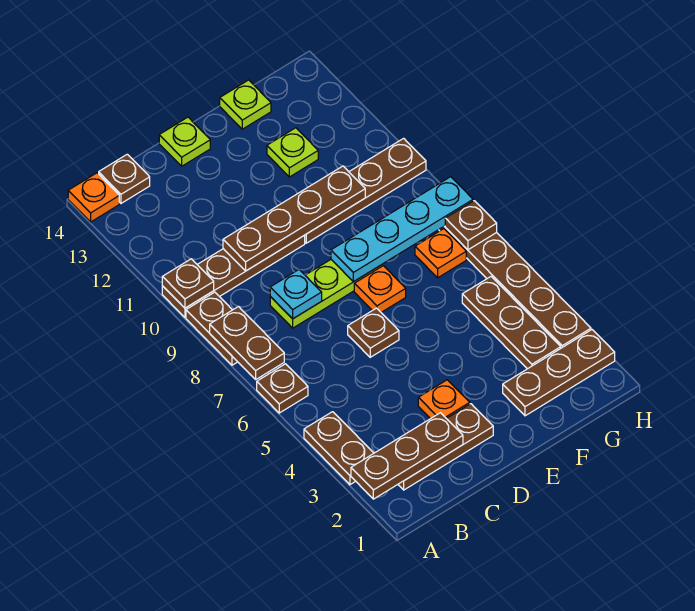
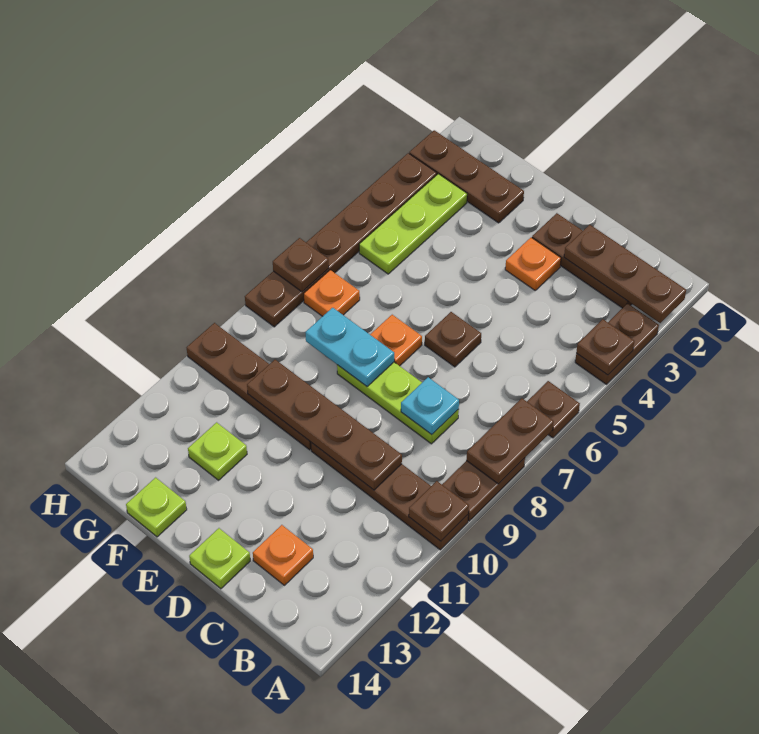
orange plate A14 level 1 -> orange plate C13 level 1
brown plate B14 level 1 -> brown plate A4 level 2
cyan plate E8:H8 level 2 -> cyan plate E8:F8 level 2
brown plate G3:G5 level 1 -> lime plate G3:G5 level 1

